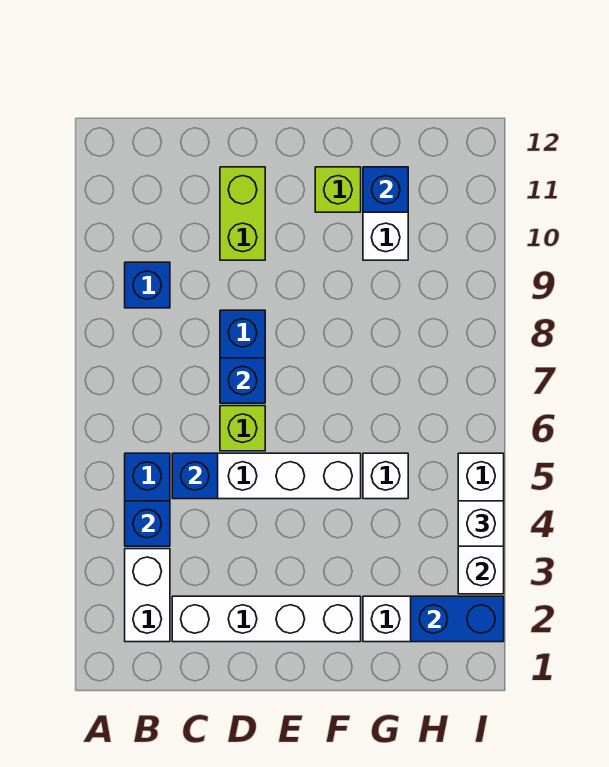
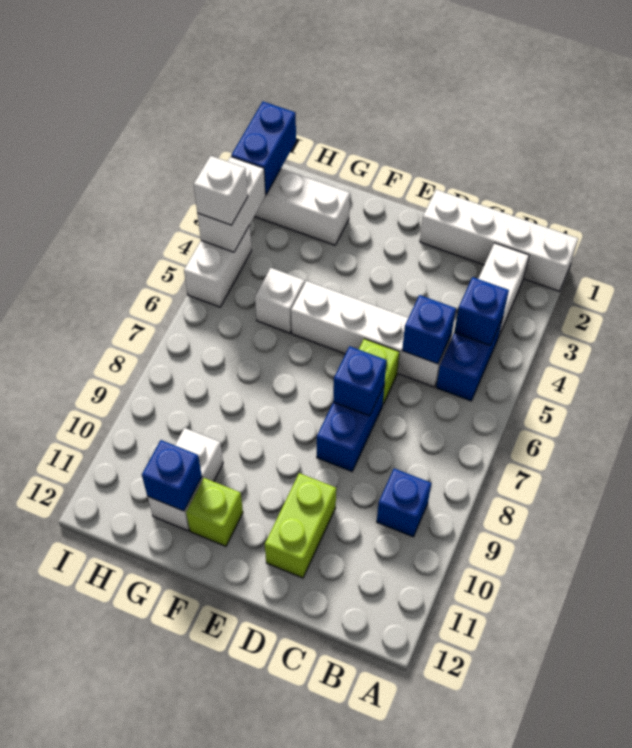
white brick C2:F2 level 1 -> white brick A1:D1 level 1
blue brick H2:I2 level 2 -> blue brick I1:I2 level 2

